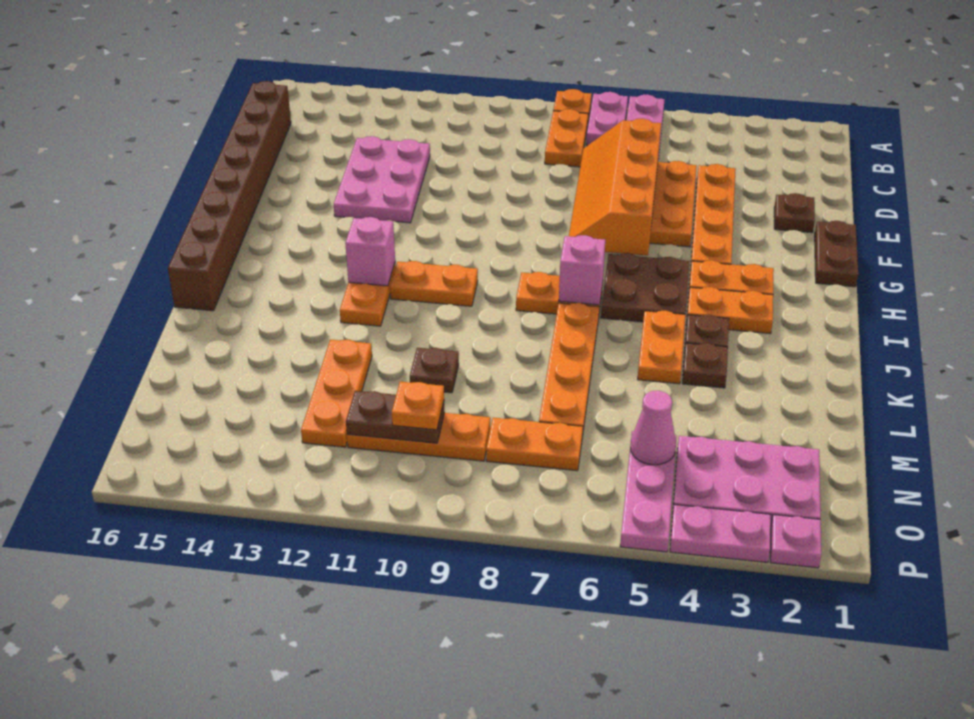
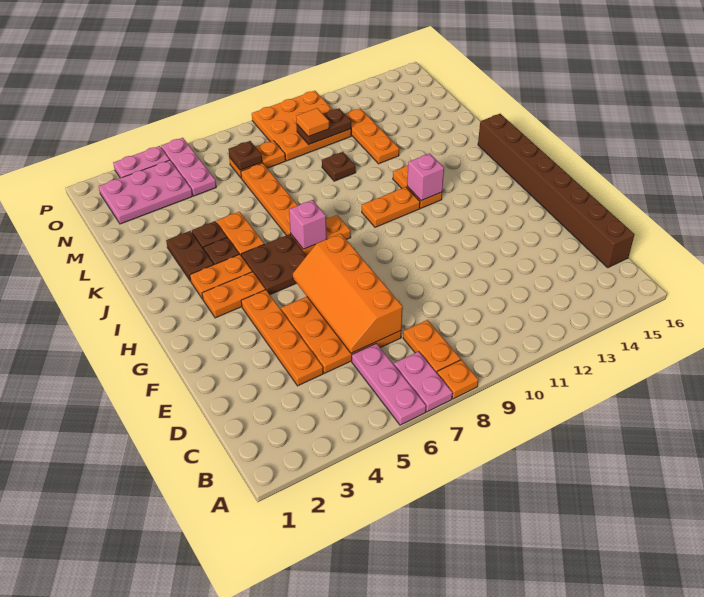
orange slope D6:G7 level 2 top 6 -> orange slope D6:G7 level 2 top 7
pink plate D12:F13 level 1 -> none
brown plate E2 level 1 -> brown plate N7 level 2
brown plate F1:G1 level 1 -> brown plate J3:K3 level 1
pink cone N5 level 2 -> none
orange plate N9:N11 level 1 -> orange plate N9:P11 level 1
orange plate N10 level 3 -> orange tile N10 level 3
pink plate P2 level 1 -> none

